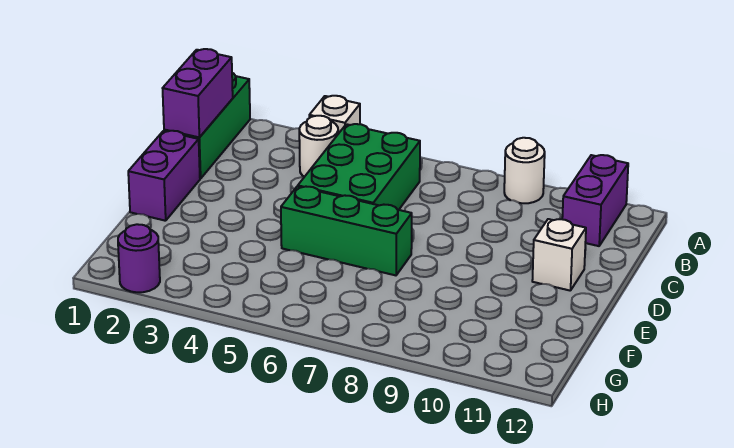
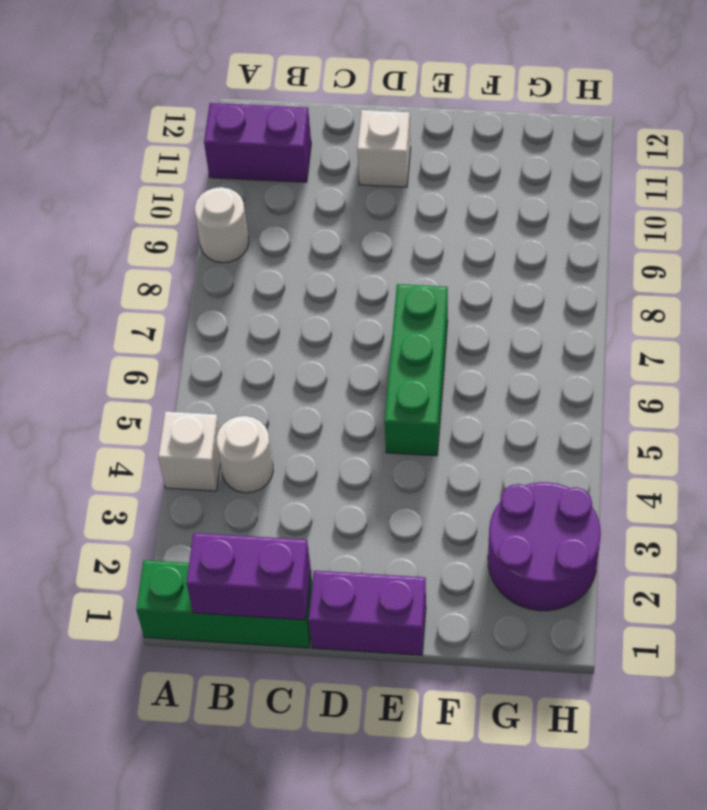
green brick B5:D6 level 1 -> none
purple round brick H2 level 1 -> purple round brick G2:H3 level 1

